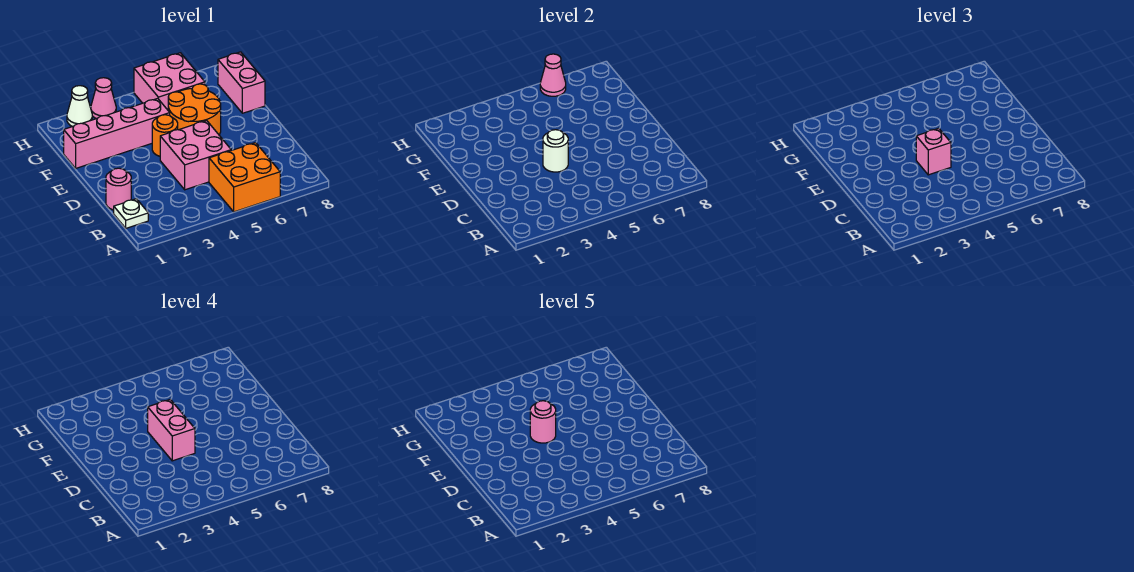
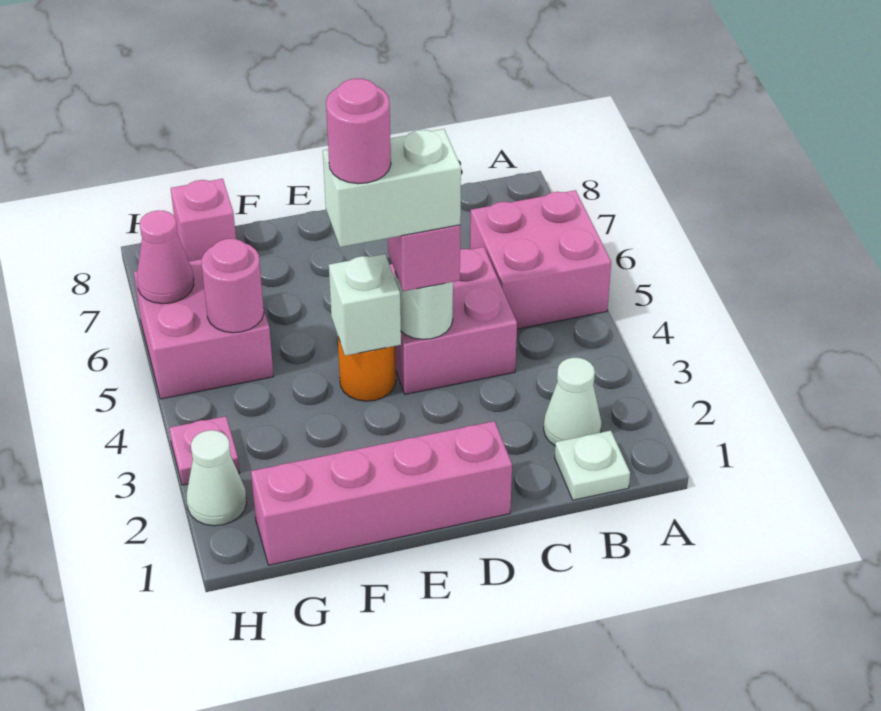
orange brick A5:B6 level 1 -> pink brick A5:B6 level 1
none -> white cone B2 level 1
pink round brick C1 level 1 -> pink round brick G5 level 2
pink brick D4:E4 level 4 -> white brick D4:E4 level 4
none -> white brick E4 level 2
orange round brick E5:F6 level 1 -> none
pink brick F1:F4 level 1 -> pink brick D1:G1 level 1
pink brick F8:G8 level 1 -> pink brick G8 level 1
pink cone H3 level 1 -> pink plate H3 level 1

